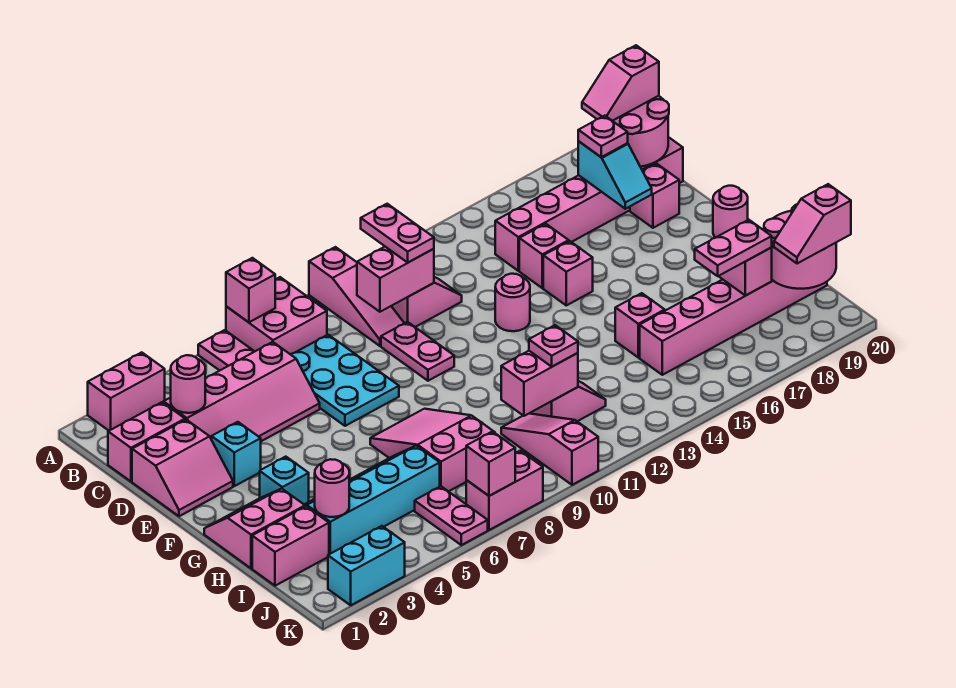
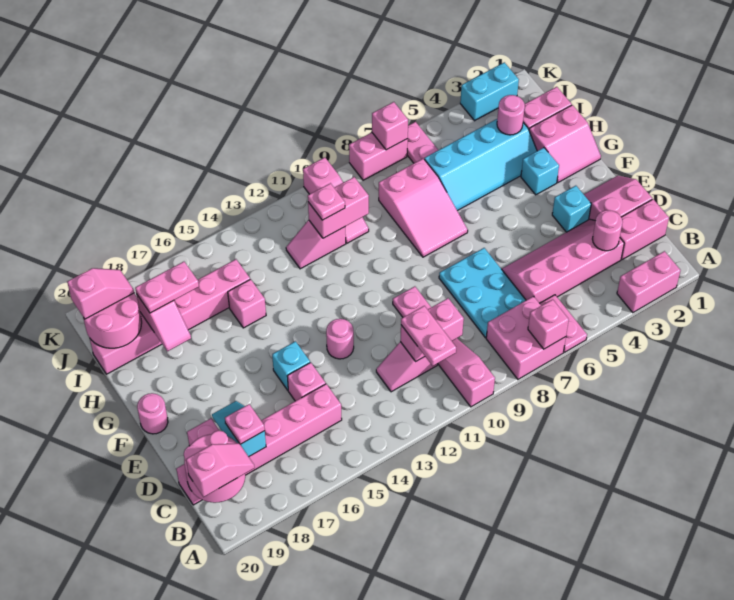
pink brick E15 level 1 -> cyan brick E15 level 1

